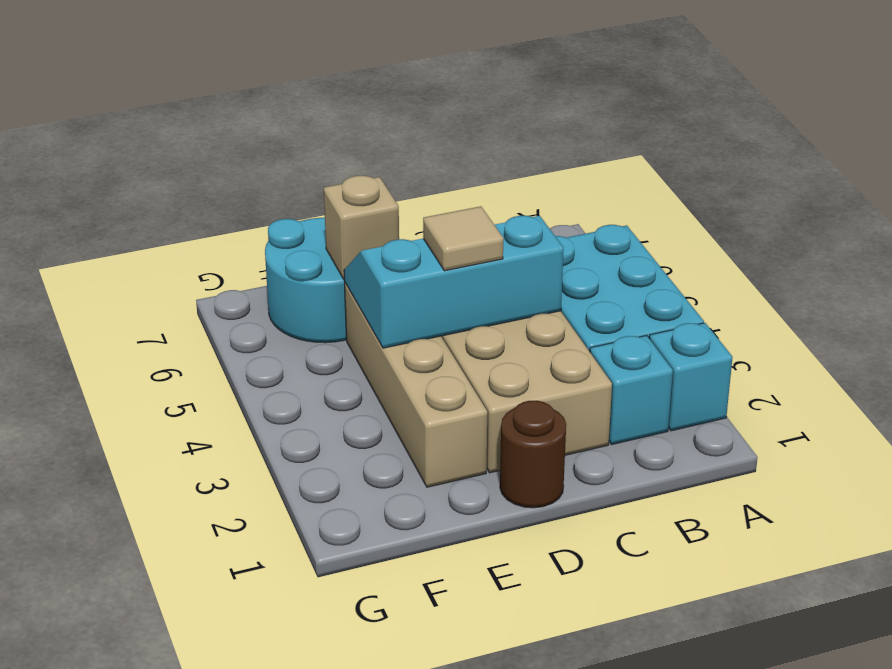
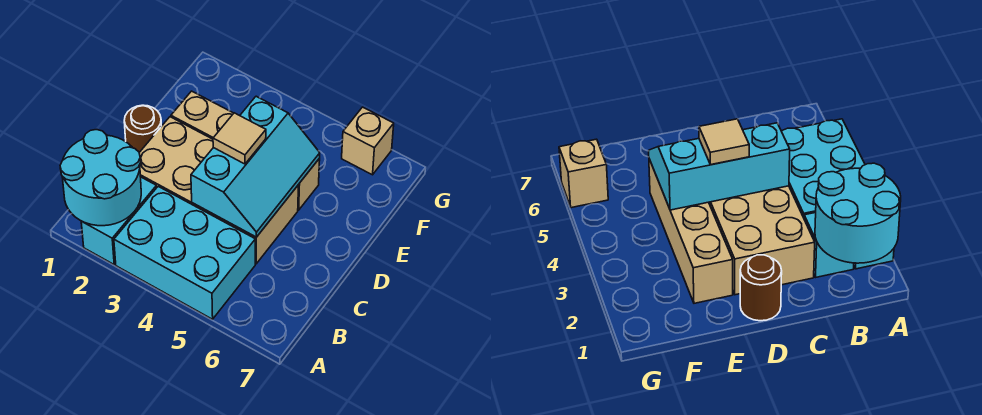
cyan round brick E6:F7 level 1 -> cyan round brick A1:B2 level 2
tan brick E6 level 2 -> tan brick G6 level 1

